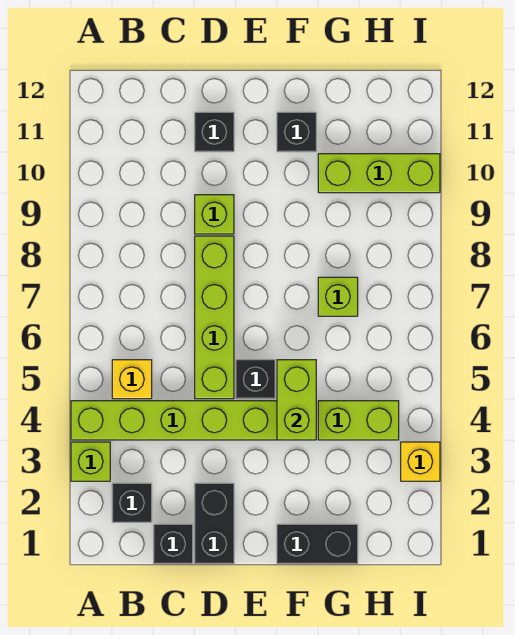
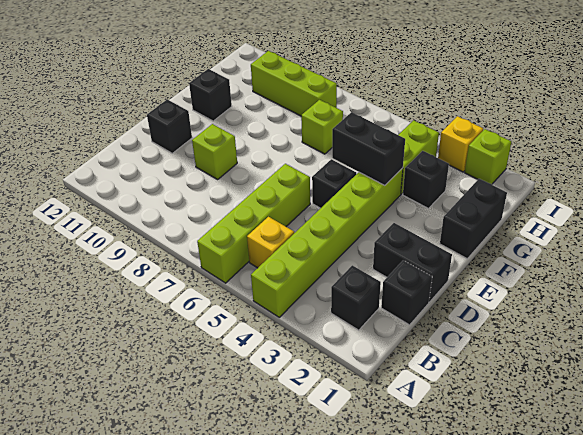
lime brick A3 level 1 -> lime brick I2 level 1
lime brick D5:D8 level 1 -> lime brick A6:D6 level 1
lime brick F4:F5 level 2 -> black brick F4:F5 level 2
none -> black brick G3 level 1
lime brick G10:I10 level 1 -> lime brick H8:H10 level 1

